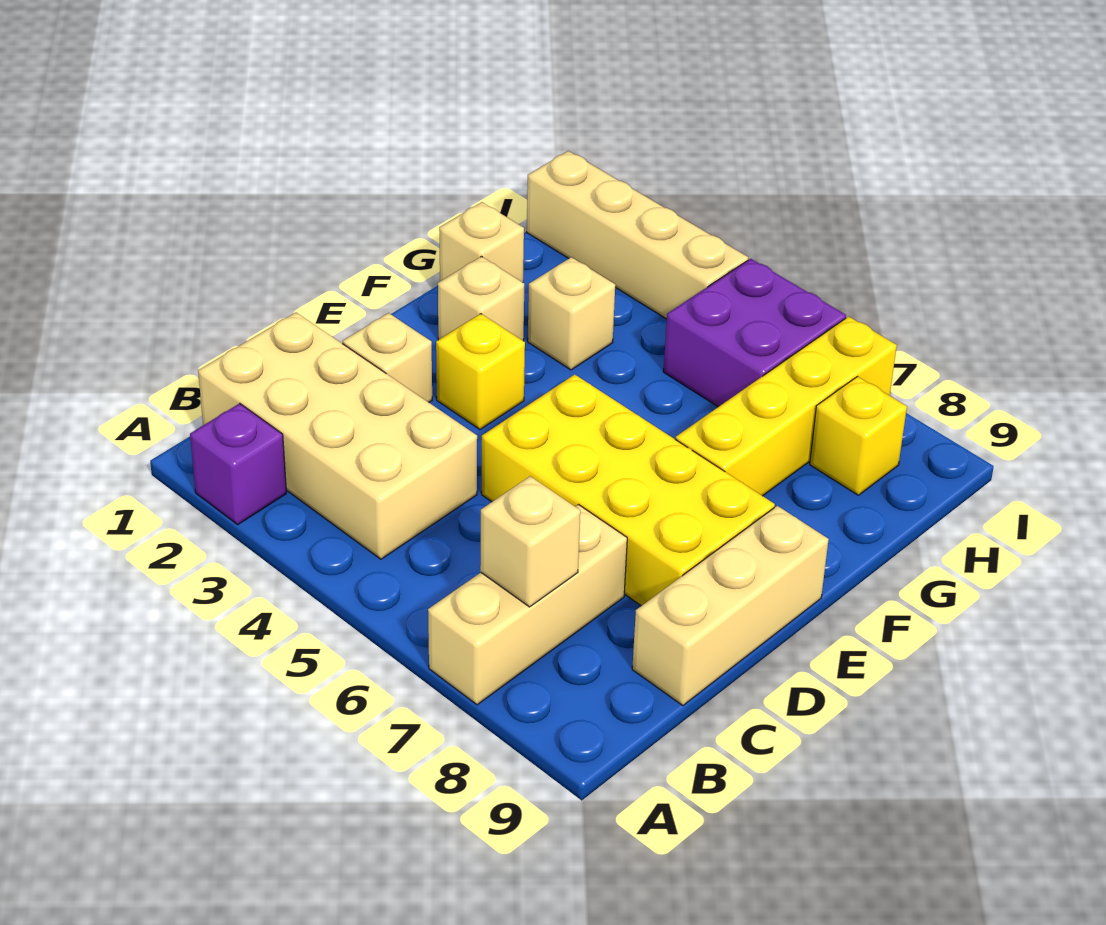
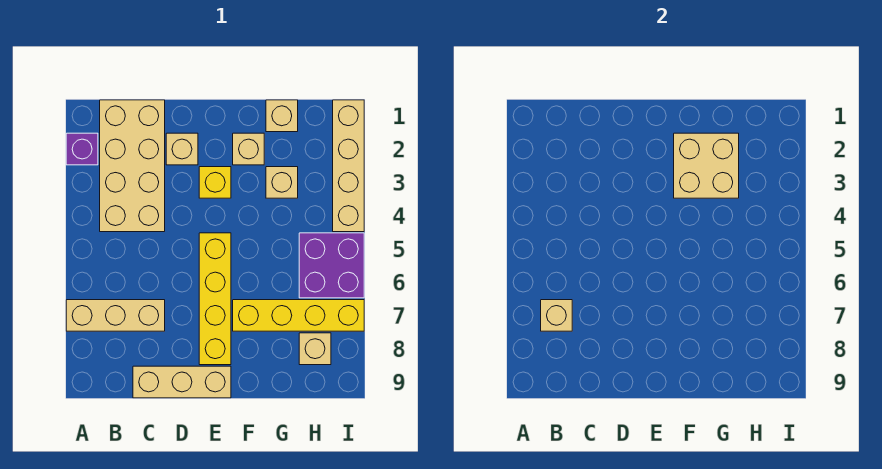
yellow brick D5:E8 level 1 -> yellow brick E5:E8 level 1
none -> tan brick F2:G3 level 2
yellow brick H8 level 1 -> tan brick H8 level 1

